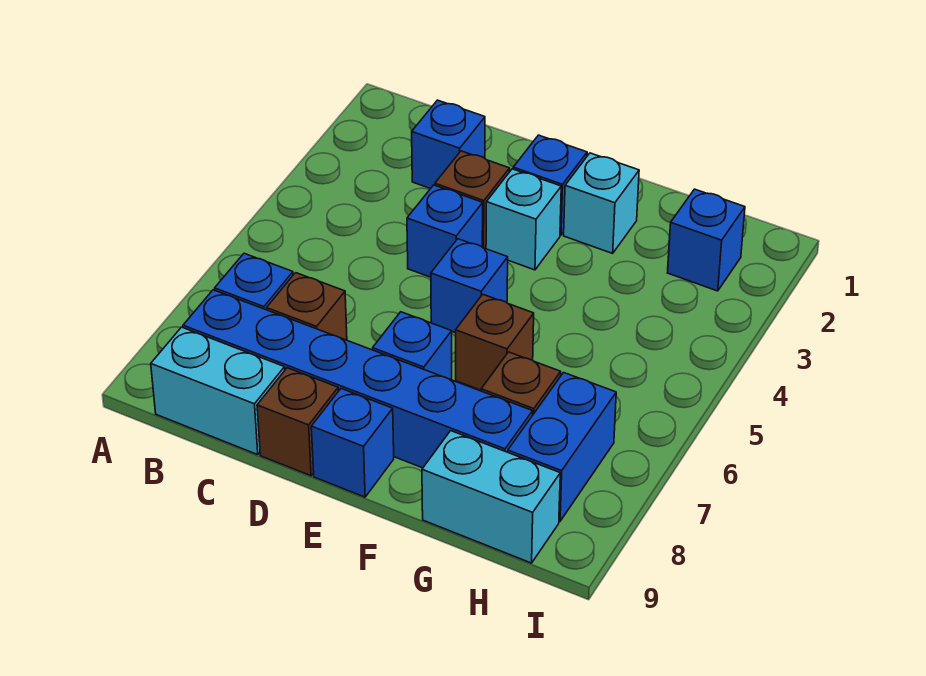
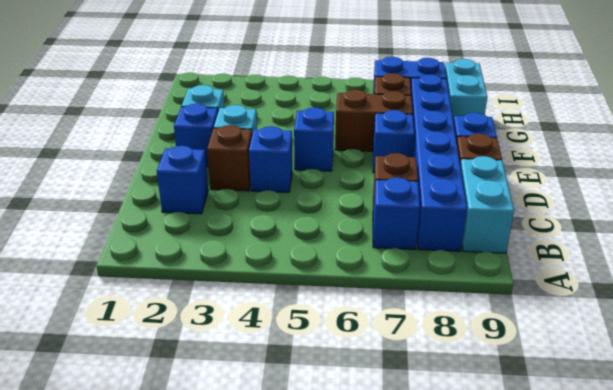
brown brick F6 level 1 -> brown brick F6:F7 level 1
blue brick H2 level 1 -> none

